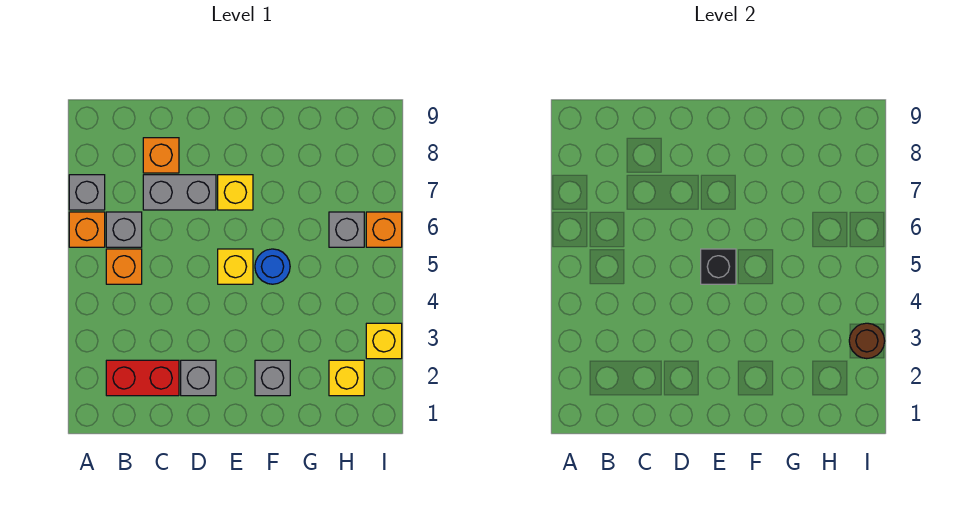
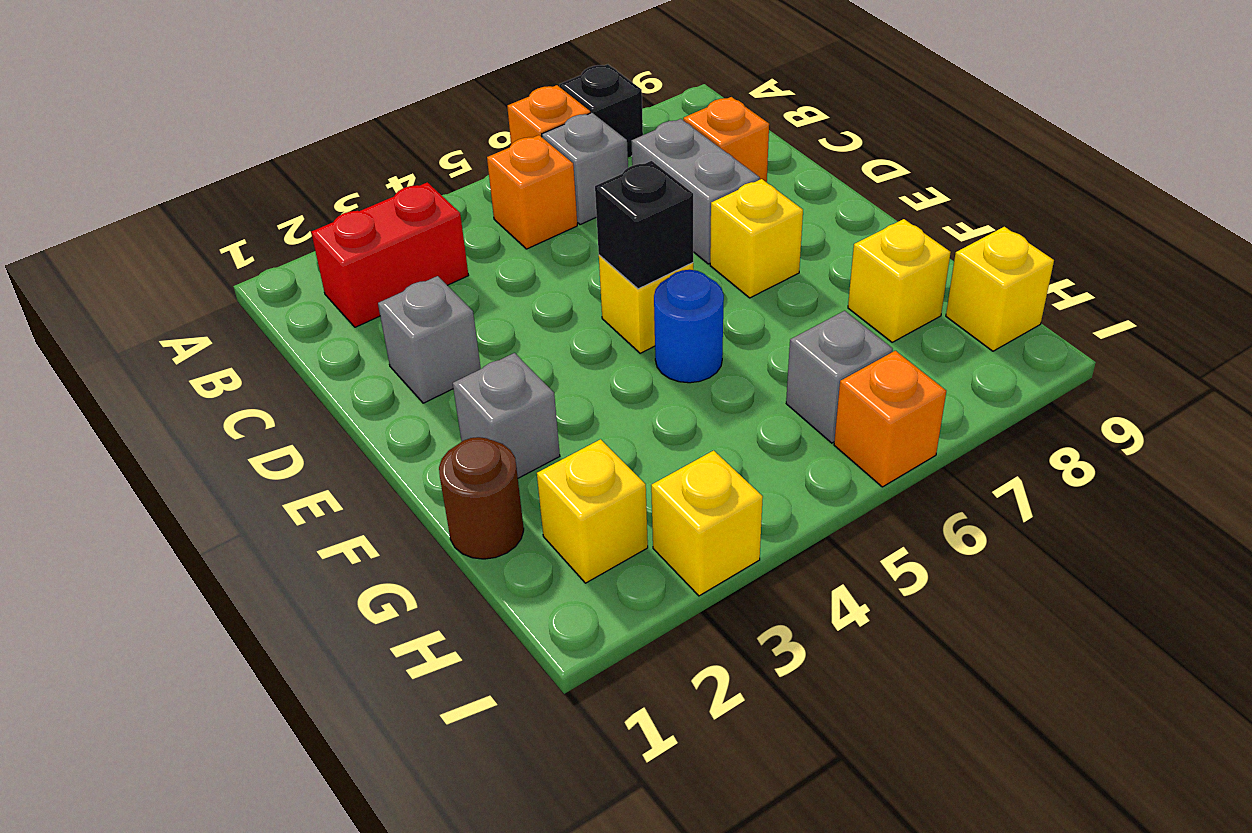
grey brick A7 level 1 -> black brick A7 level 1
red brick B2:C2 level 1 -> red brick B2:B3 level 1
none -> yellow brick G8 level 1
none -> yellow brick H9 level 1
brown round brick I3 level 2 -> brown round brick G1 level 1

